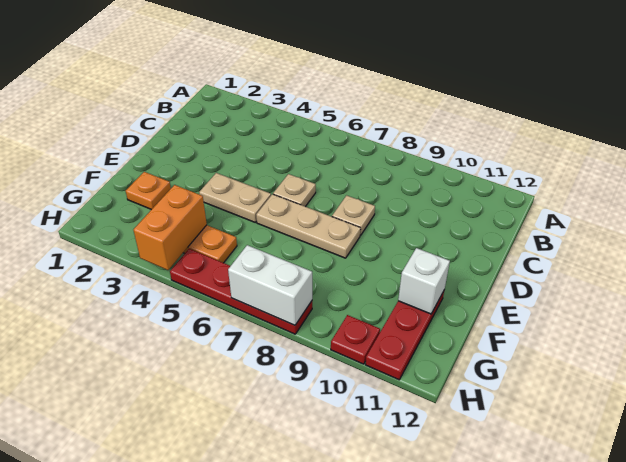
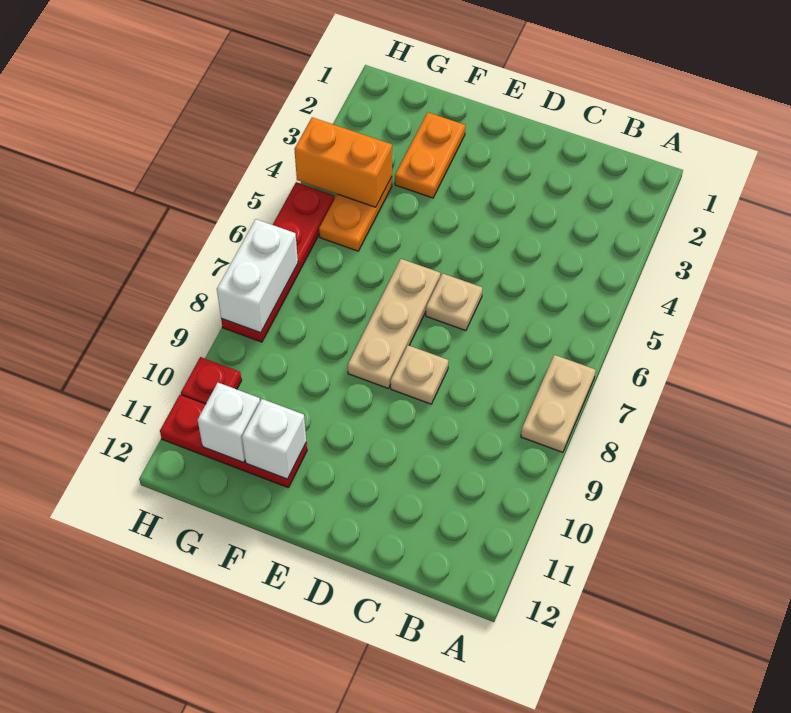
tan plate E4:E5 level 1 -> tan plate A7:A8 level 1
orange plate F2 level 1 -> orange plate F2:F3 level 1
none -> white brick G11 level 2

